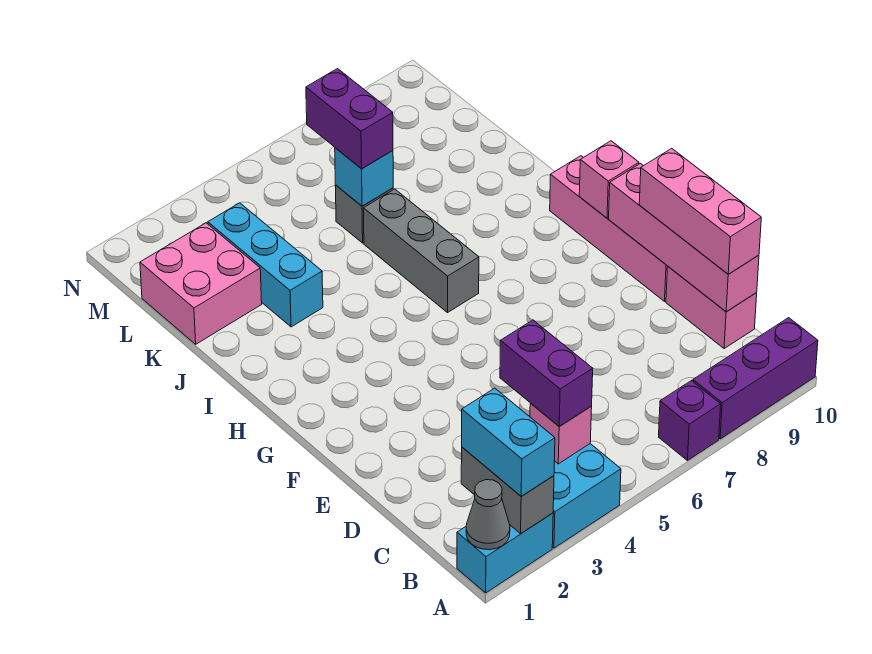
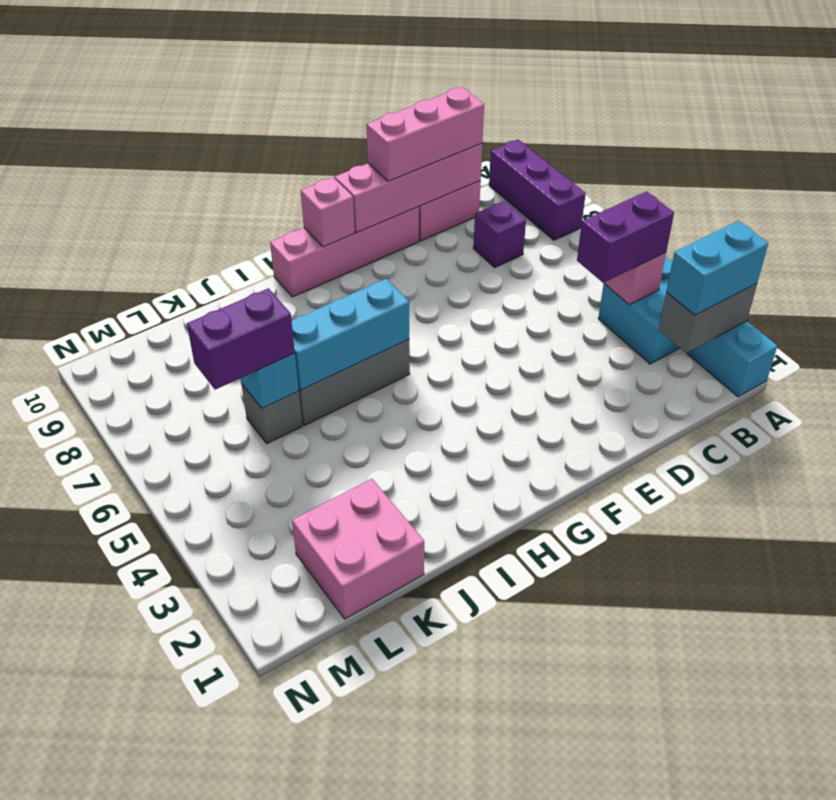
grey cone A1 level 2 -> none
purple brick A7 level 1 -> purple brick C8 level 1
cyan brick J3:L3 level 1 -> cyan brick H6:J6 level 2

